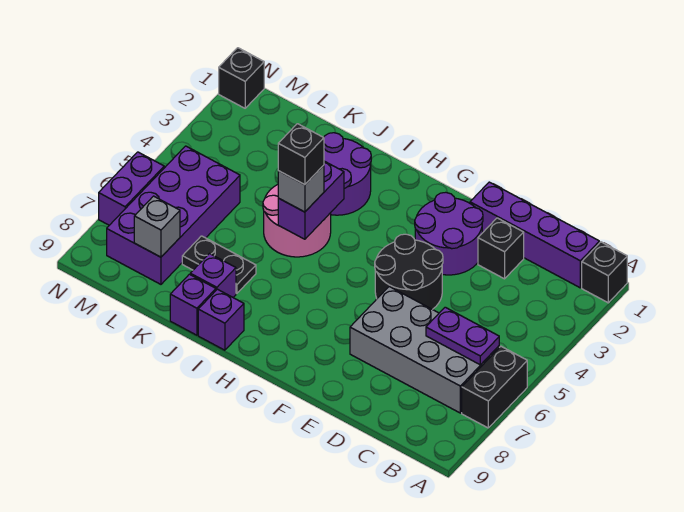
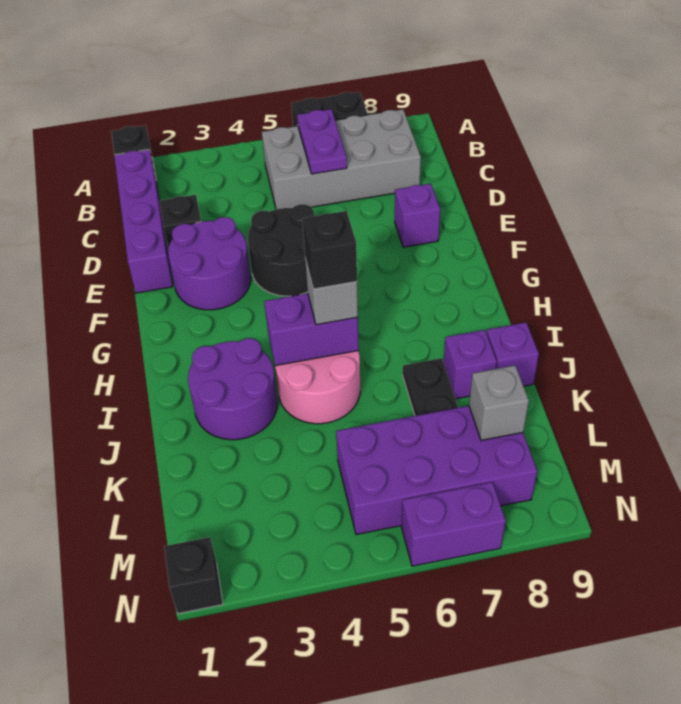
grey brick B6:E7 level 1 -> grey brick B5:C8 level 1
purple brick I9 level 1 -> purple brick E8 level 1

